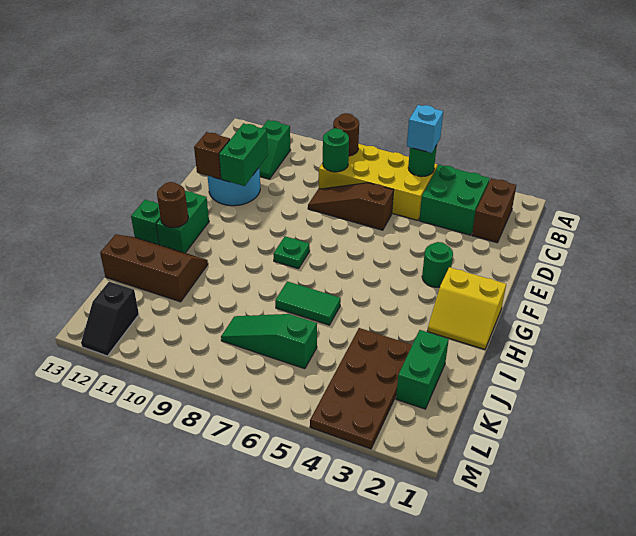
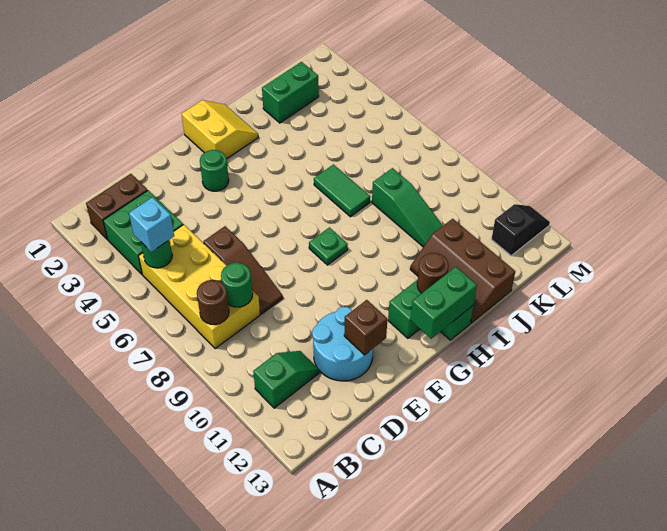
green brick D11:E11 level 2 -> green brick G13:H13 level 2
brown plate J3:M4 level 1 -> none
green slope K6:K8 level 1 top 6 -> green slope J8:J10 level 1 top 8

